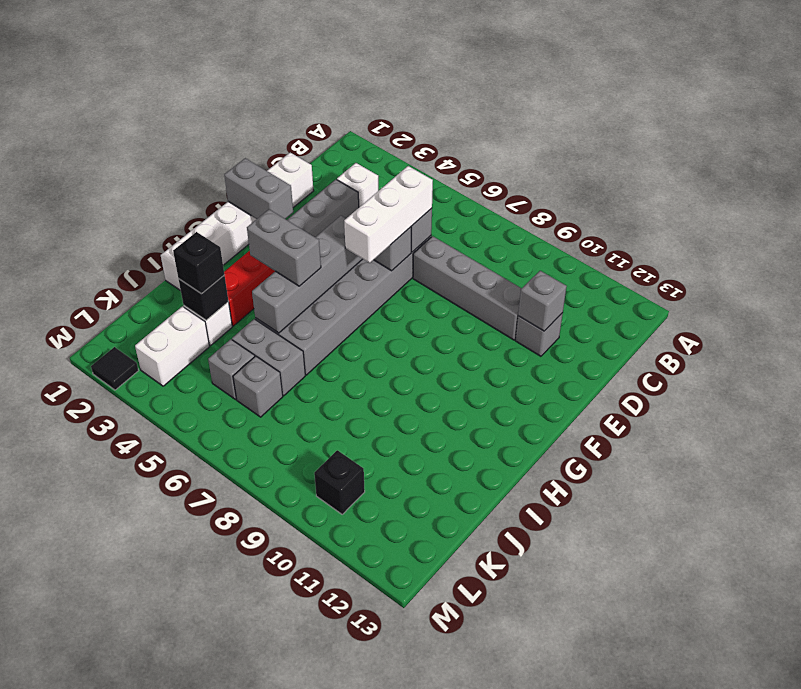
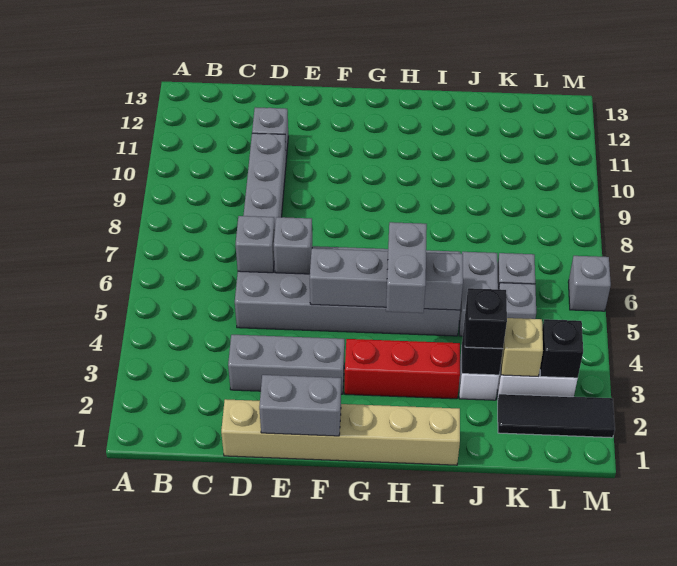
white brick C3 level 1 -> none
white brick D1:I1 level 1 -> tan brick D1:I1 level 1
white brick D6:F6 level 3 -> none
grey brick D11 level 2 -> grey brick M6 level 1
grey brick F1:F2 level 2 -> grey brick E1:F1 level 2
none -> tan brick K3 level 2
black brick L10 level 1 -> black brick L3 level 2
black tile M2 level 1 -> black tile K2:M2 level 1

